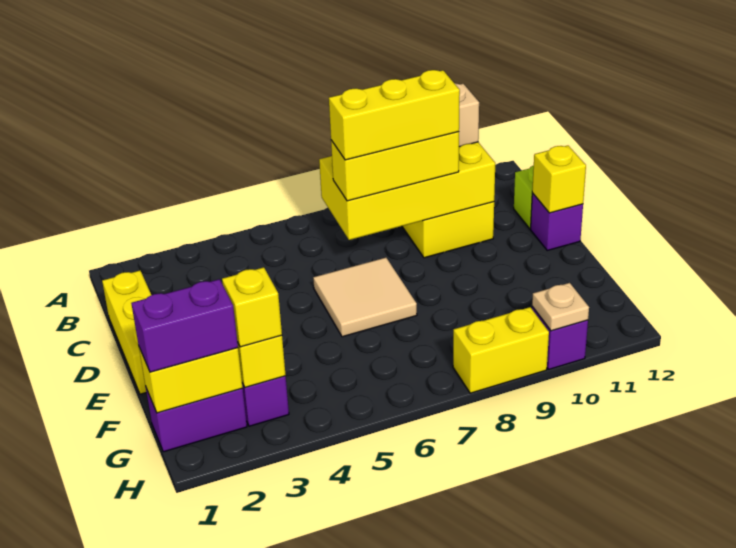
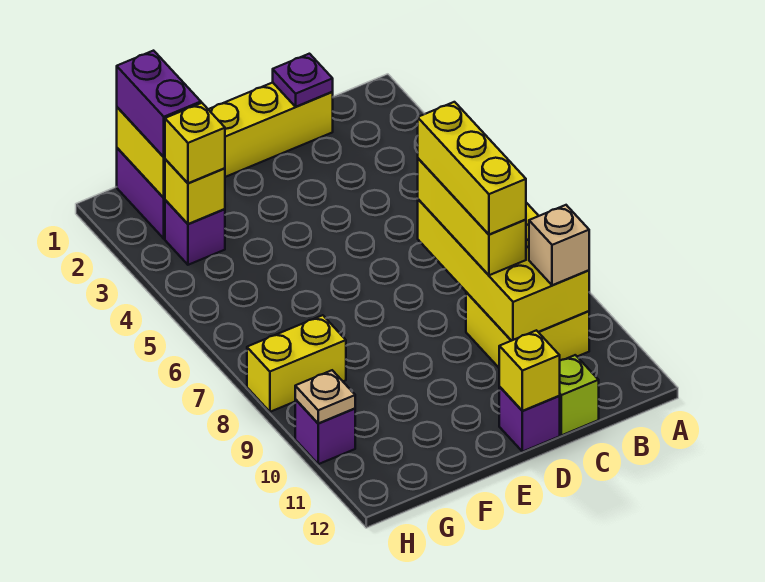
none -> purple plate C1 level 2
tan tile D6:E7 level 1 -> none
yellow brick H8:H9 level 1 -> yellow brick G8:H8 level 1

